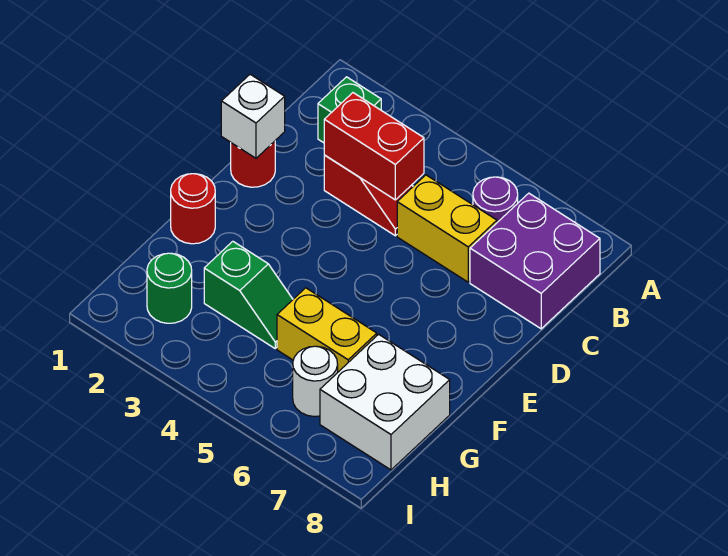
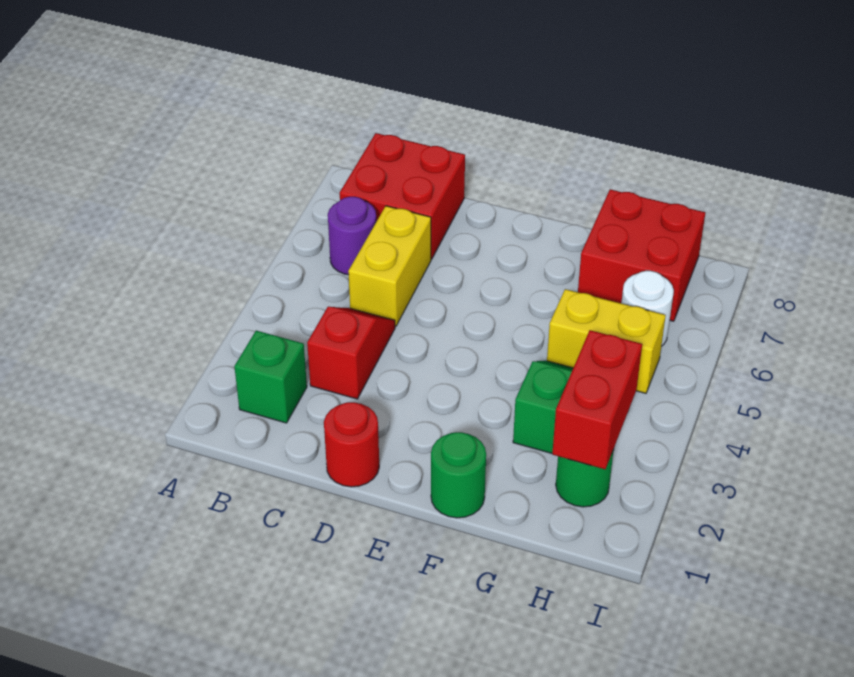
purple brick B7:C8 level 1 -> red brick B7:C8 level 1
red brick C3:C4 level 2 -> red brick H2:H3 level 2
white brick D1 level 2 -> none
red round brick F1 level 1 -> green round brick F1 level 1
yellow brick G5:G6 level 1 -> yellow brick G5:H5 level 1
white brick G7:H8 level 1 -> red brick G7:H8 level 1

